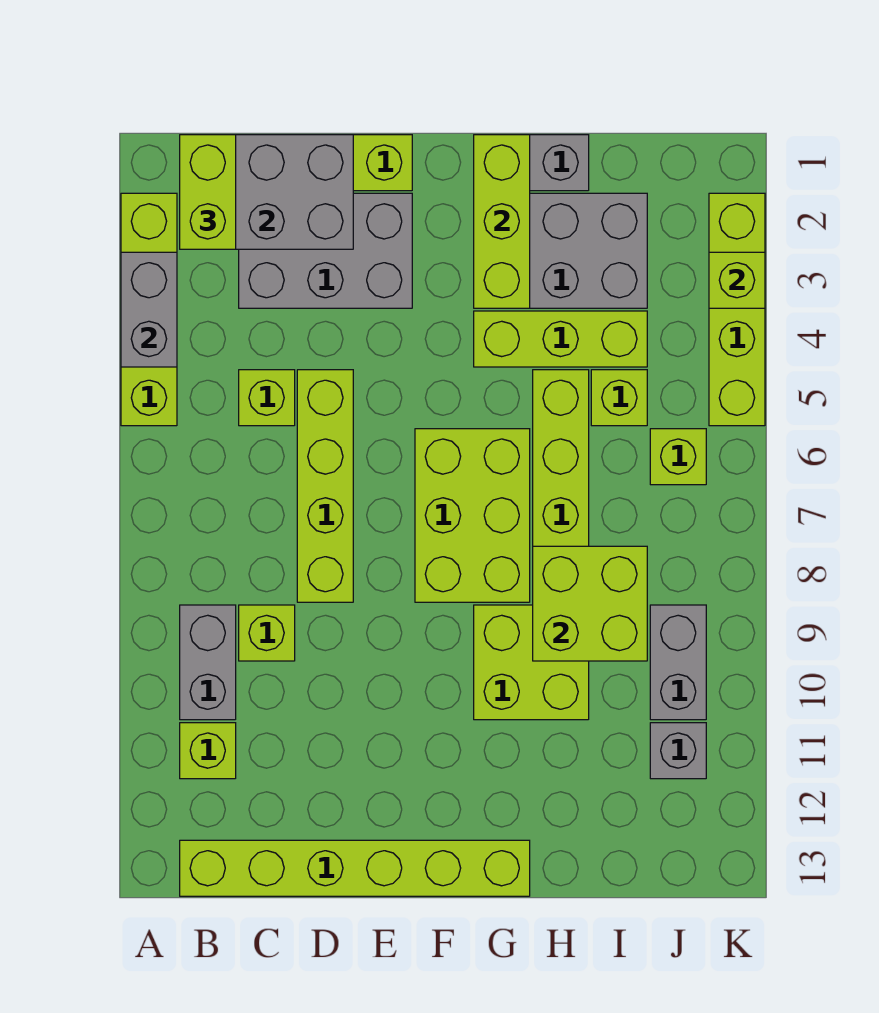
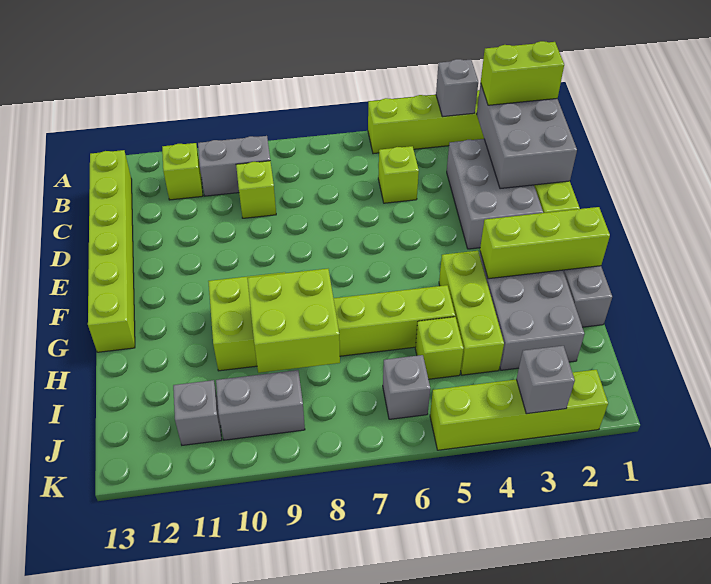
grey brick A3:A4 level 2 -> grey brick A3 level 2
lime brick D5:D8 level 1 -> none
lime brick F6:G8 level 1 -> none
lime brick J6 level 1 -> grey brick J6 level 1
lime brick K3 level 2 -> grey brick K3 level 2

